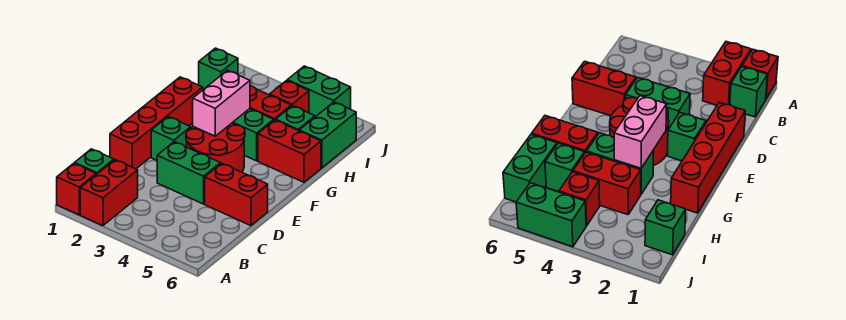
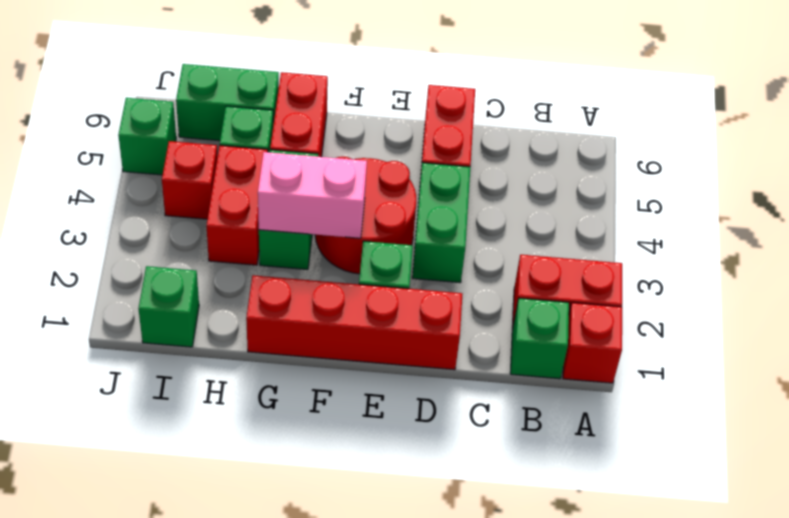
green brick J4:J5 level 1 -> green brick J5 level 1

